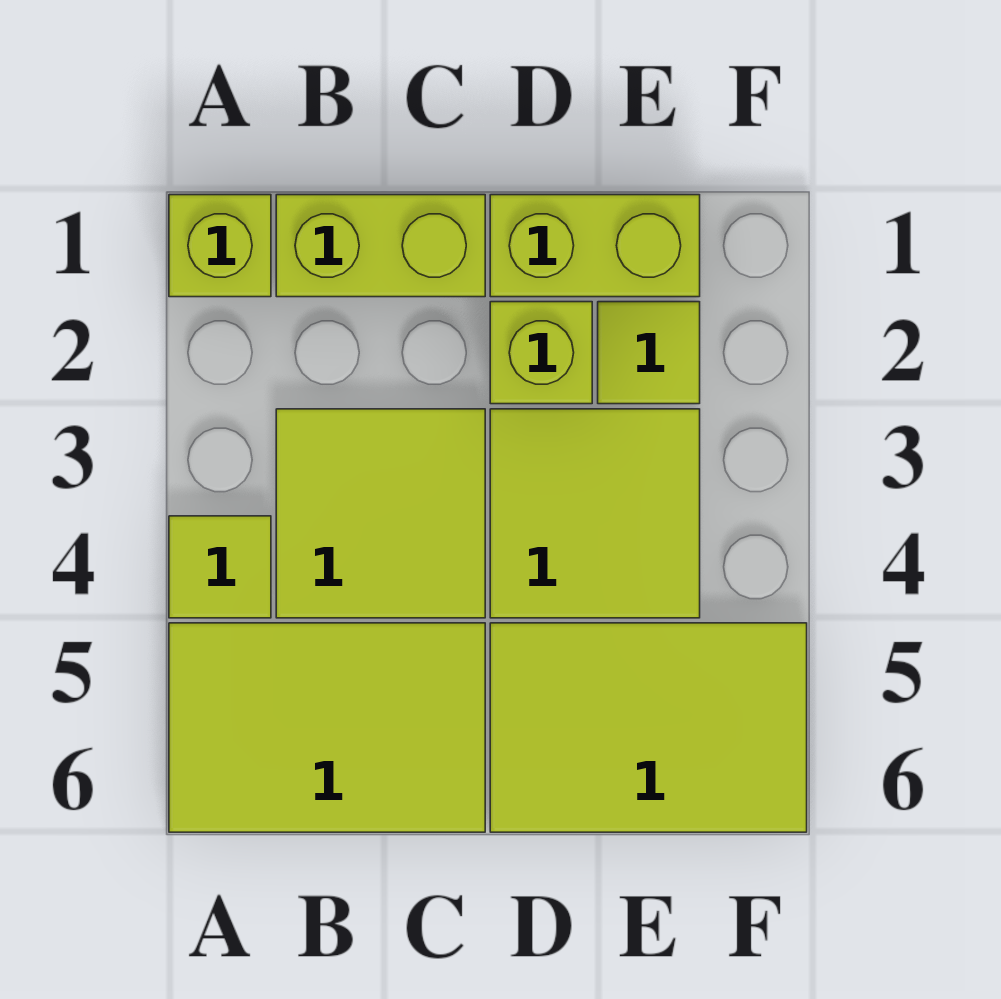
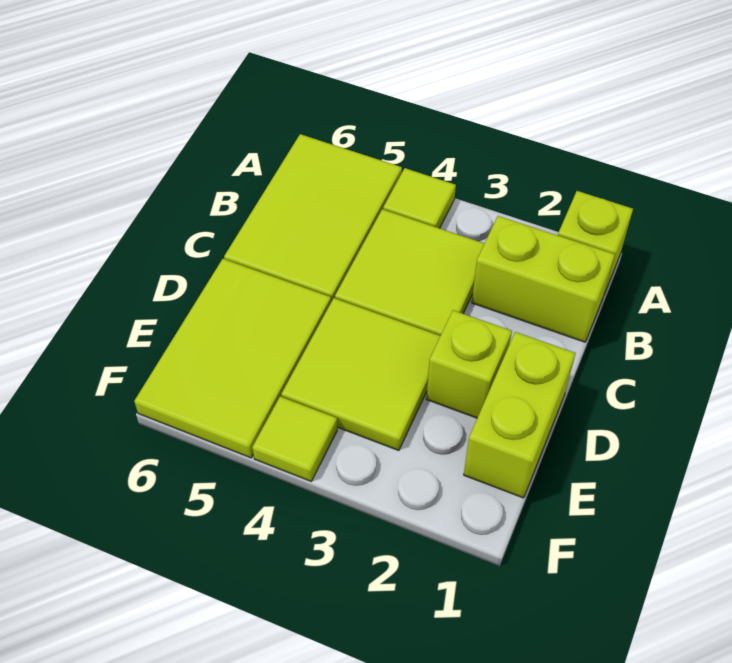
lime brick B1:C1 level 1 -> lime brick B1:B2 level 1
lime tile E2 level 1 -> lime tile F4 level 1

